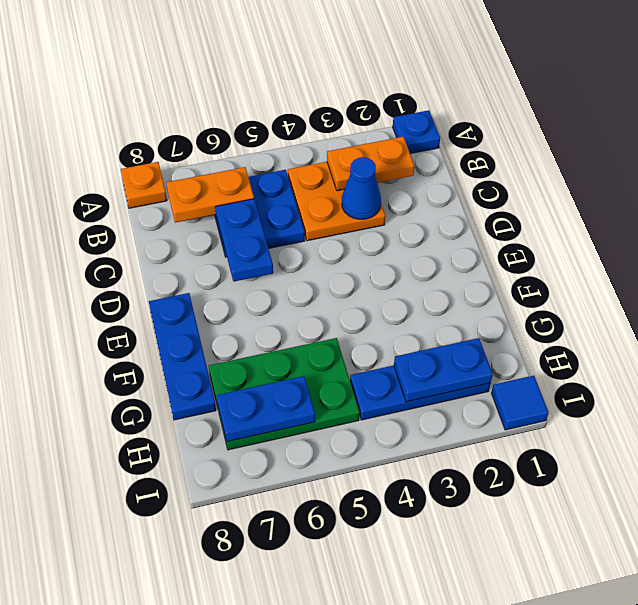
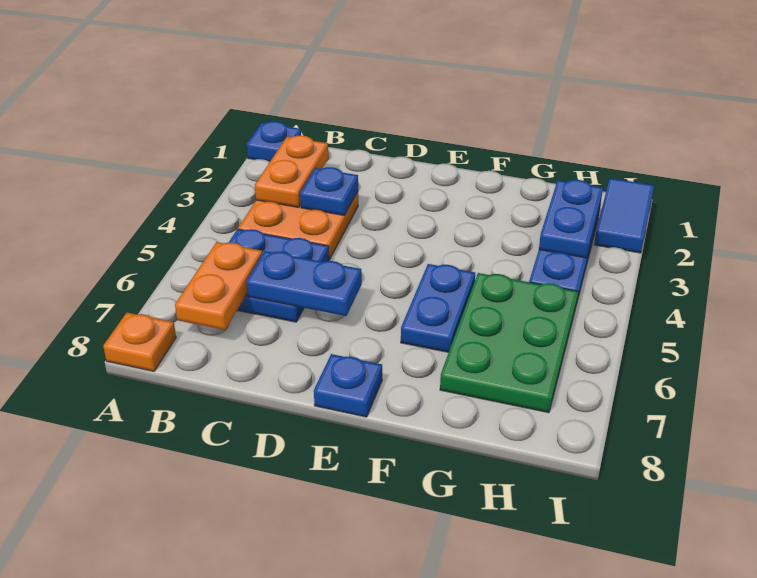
blue cone C3 level 2 -> blue plate C3 level 2
blue plate E8:G8 level 1 -> blue plate E8 level 1
blue plate H6:H7 level 2 -> blue plate F5:F6 level 1
blue tile I1 level 1 -> blue tile I1:I2 level 1

